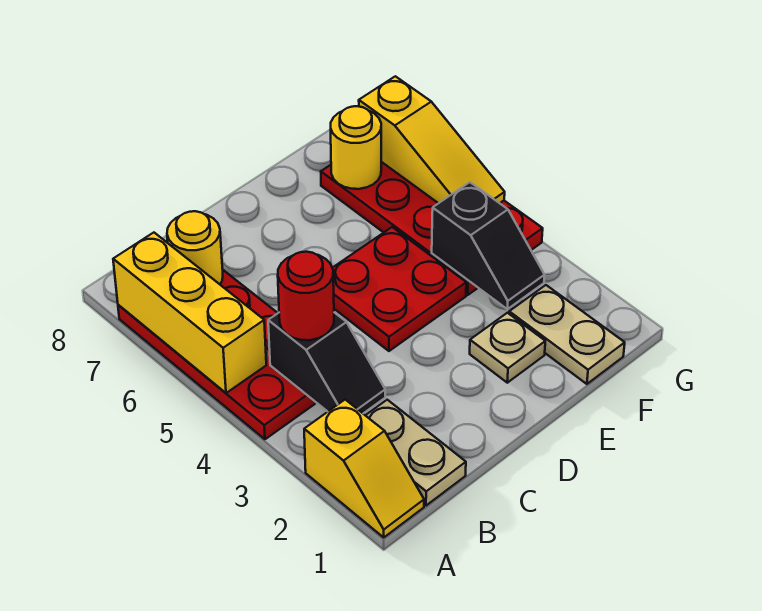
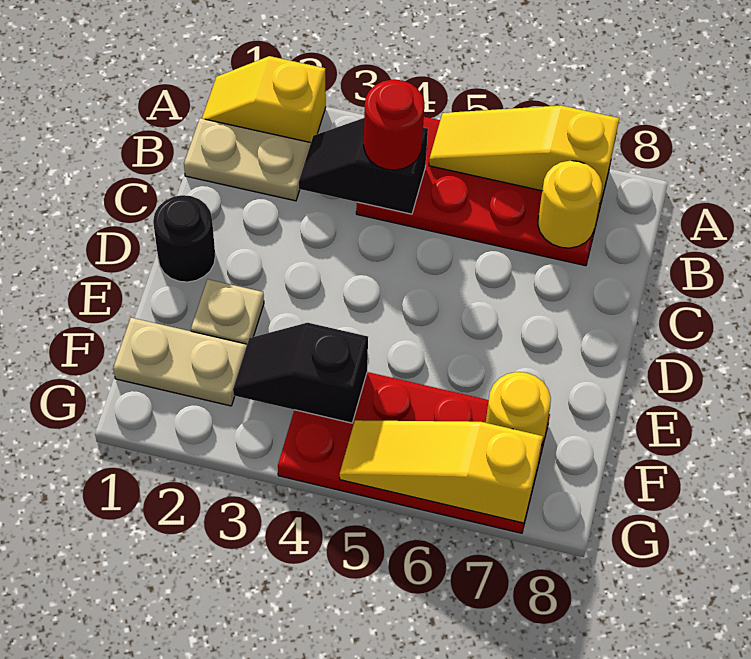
yellow brick A5:A7 level 2 -> yellow slope A5:A7 level 2 top 7
none -> black round brick D1 level 1
red plate D4:E5 level 1 -> none

